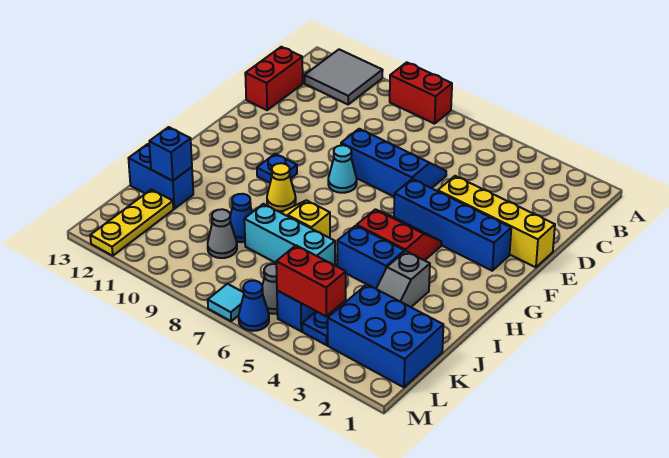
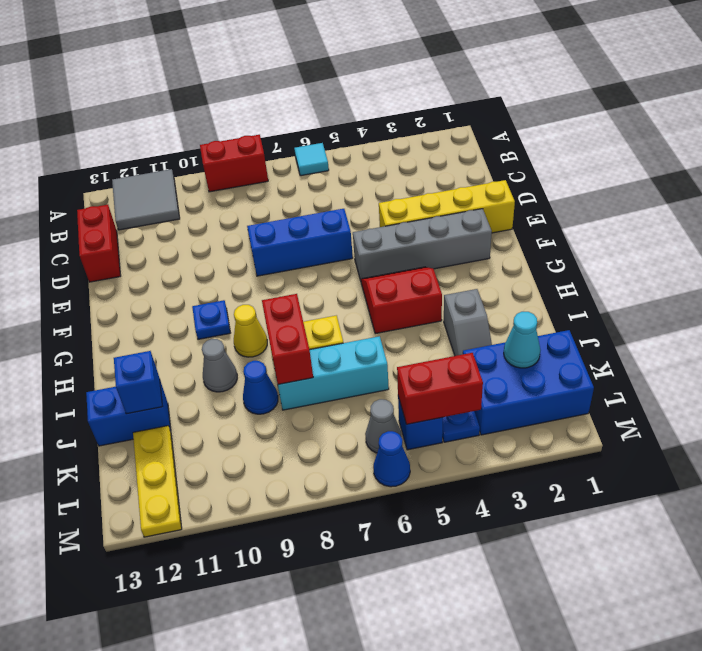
blue brick F2:F5 level 1 -> grey brick F2:F5 level 1
cyan cone F8 level 1 -> cyan cone K2 level 2
blue brick I4:I5 level 1 -> none
none -> red brick I8:J8 level 2
grey cone K9 level 1 -> grey cone I10 level 1
cyan tile M7 level 1 -> cyan tile A6 level 1

